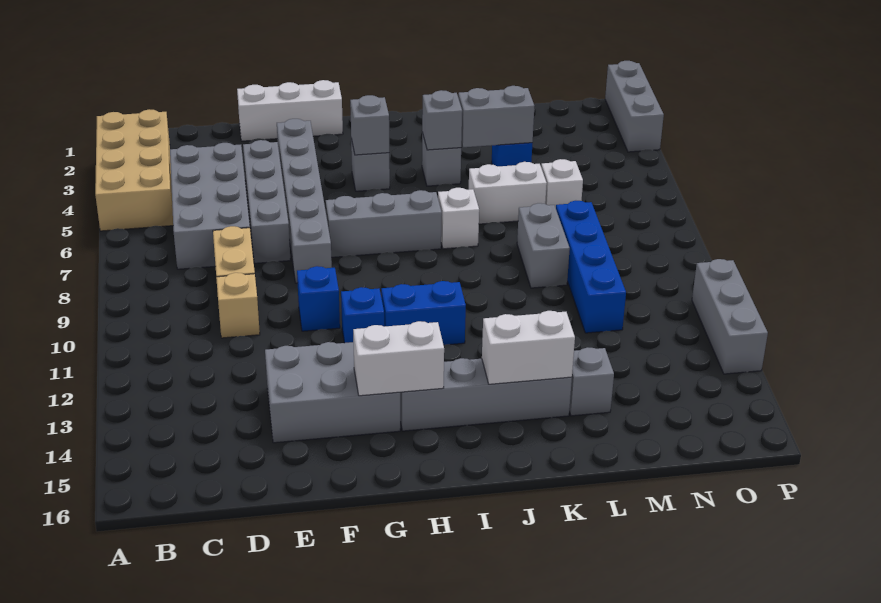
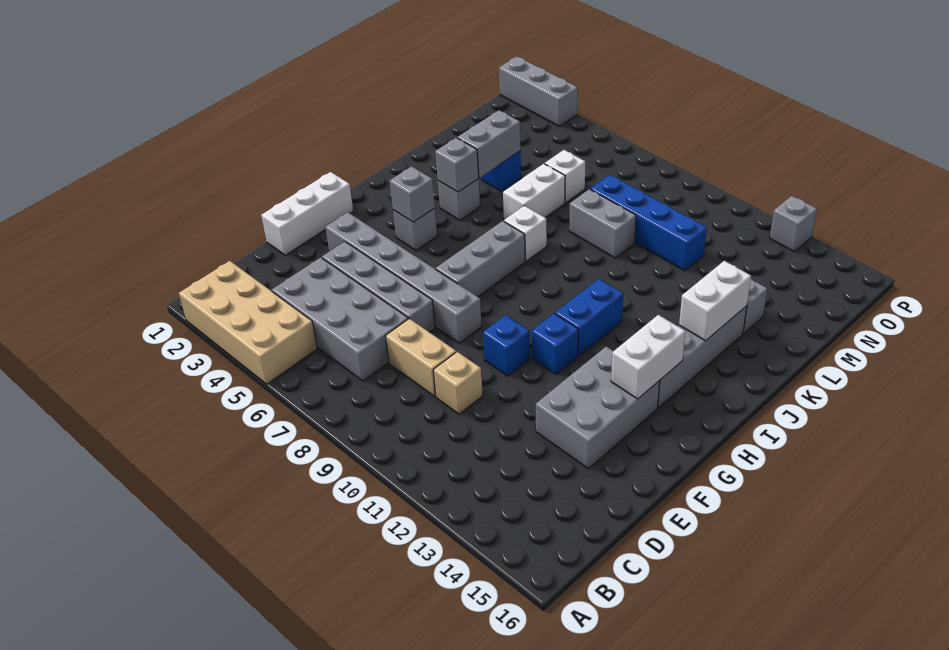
grey brick P11:P13 level 1 -> grey brick P13 level 1

